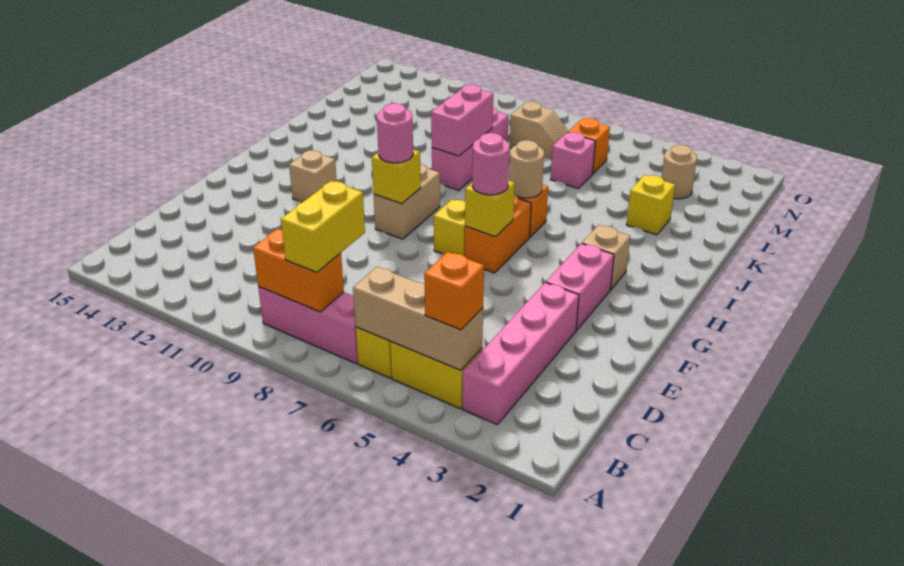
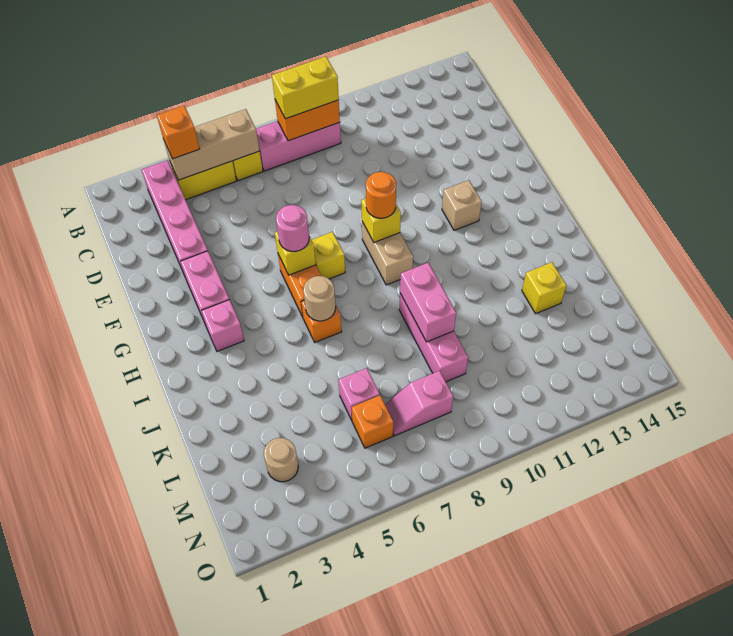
yellow brick B8:C8 level 3 -> yellow brick B8:B9 level 3
pink round brick G9 level 3 -> orange round brick G9 level 3
tan brick H3 level 1 -> pink brick H3 level 1
yellow brick K3 level 1 -> yellow brick K13 level 1
tan slope M7:M8 level 1 top 8 -> pink slope M7:M8 level 1 top 8

